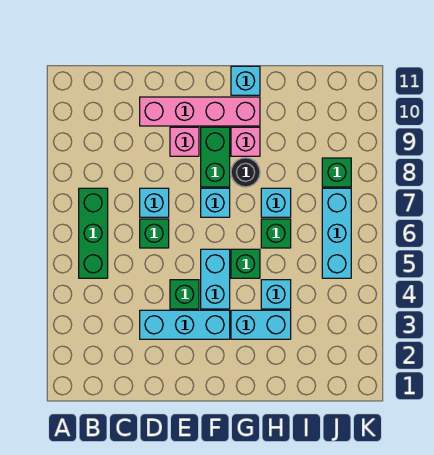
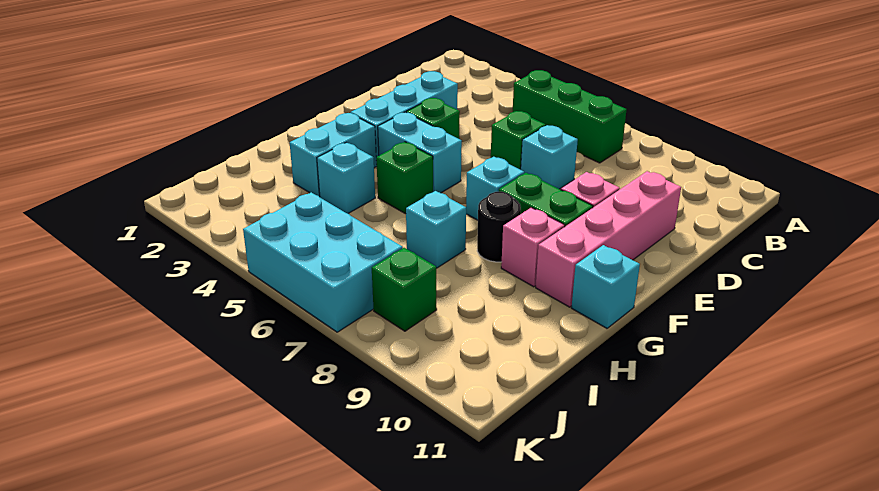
green brick H6 level 1 -> none
cyan brick J5:J7 level 1 -> cyan brick J5:K7 level 1

